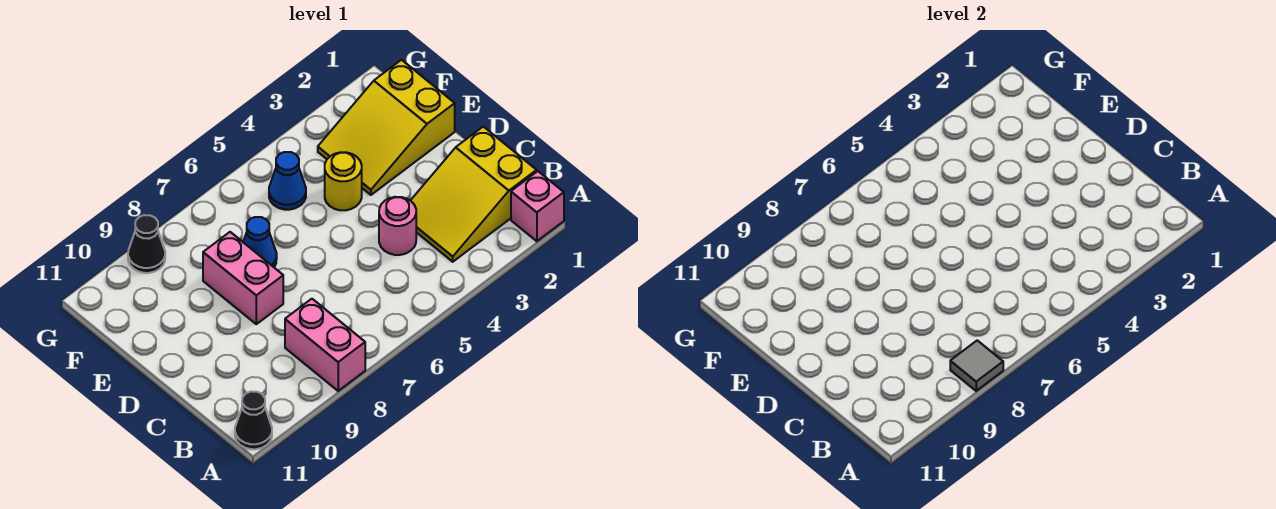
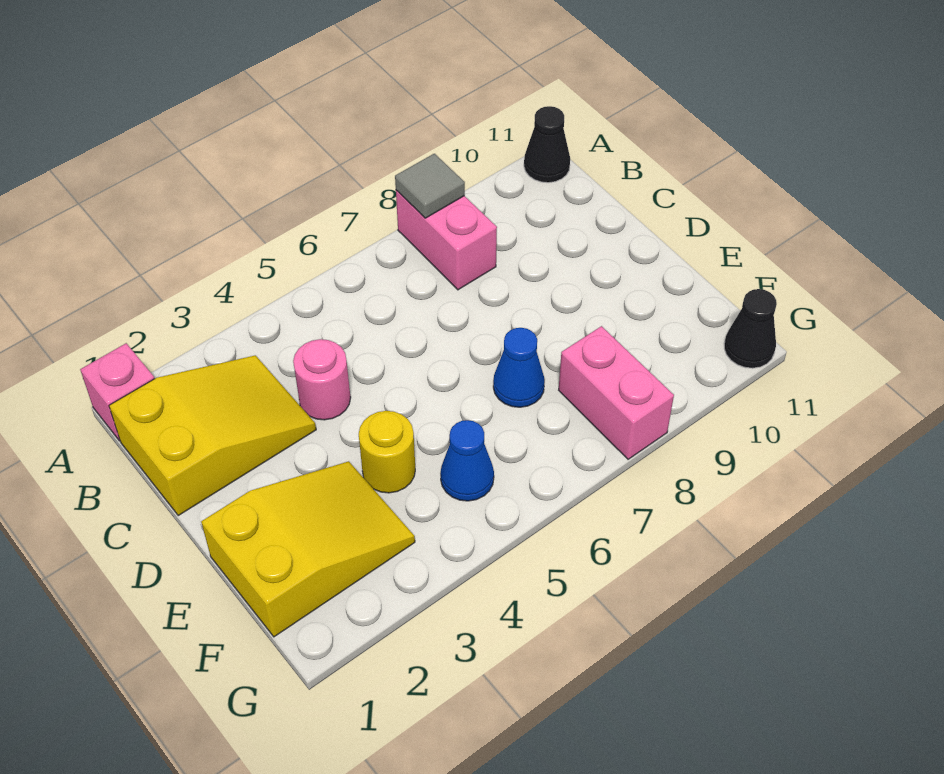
pink brick D8:E8 level 1 -> pink brick F8:G8 level 1
black cone G9 level 1 -> black cone G11 level 1

